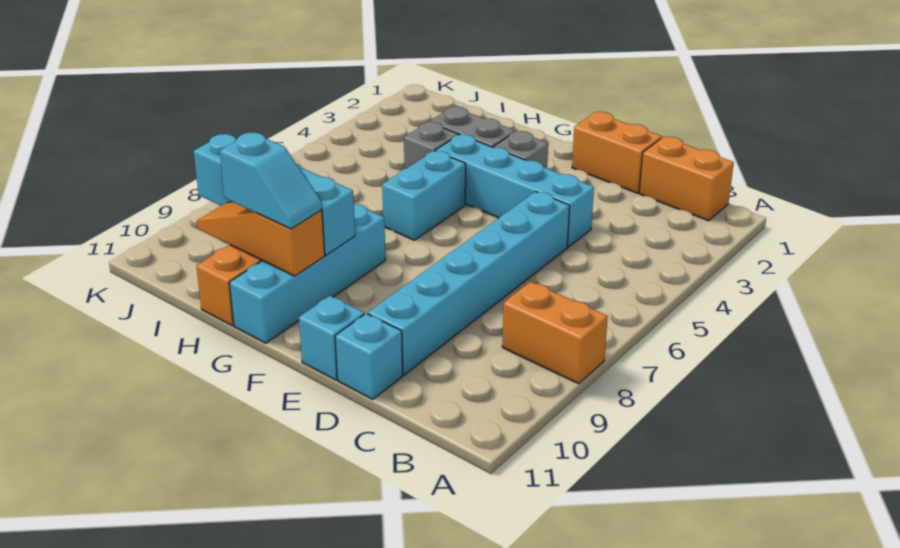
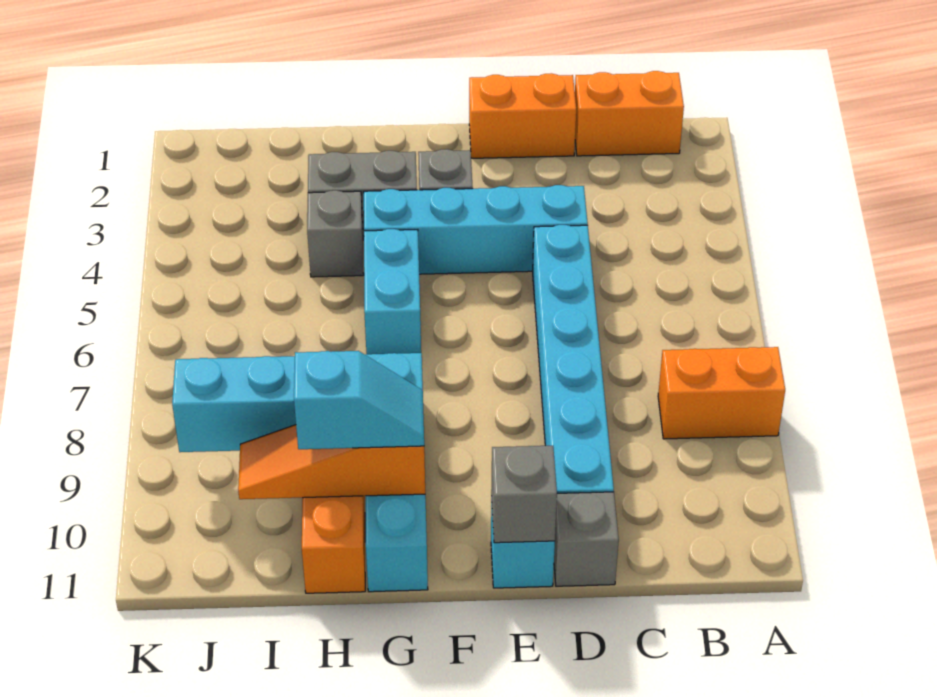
cyan brick D11 level 1 -> grey brick D11 level 1
none -> grey brick E11 level 2

